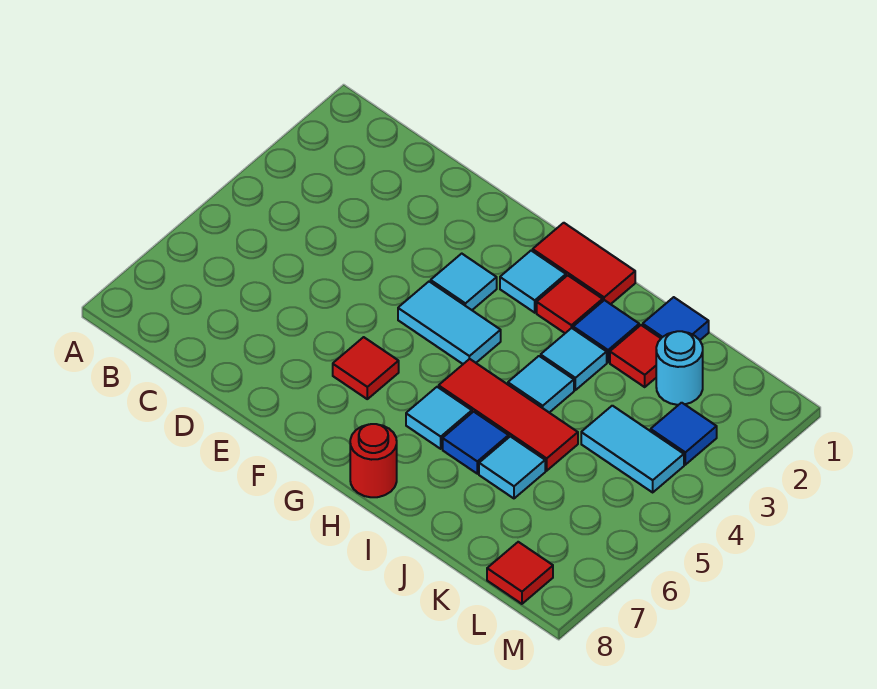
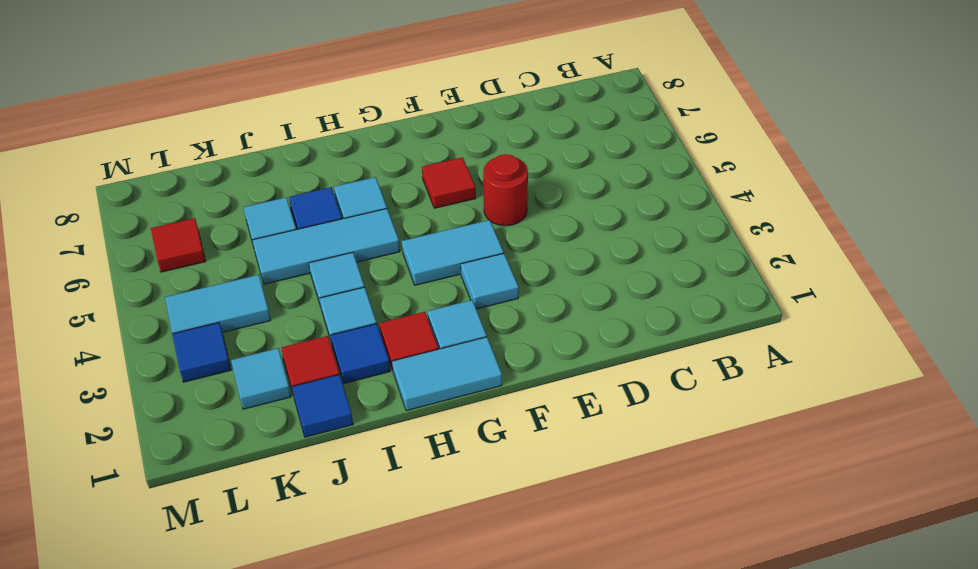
red tile G1:H1 level 1 -> cyan tile G1:H1 level 1
red tile H5:J5 level 1 -> cyan tile H5:J5 level 1
red round brick H8 level 1 -> red round brick E5 level 1
cyan round brick K2 level 1 -> cyan tile K2 level 1
red tile L8 level 1 -> red tile L6 level 1

